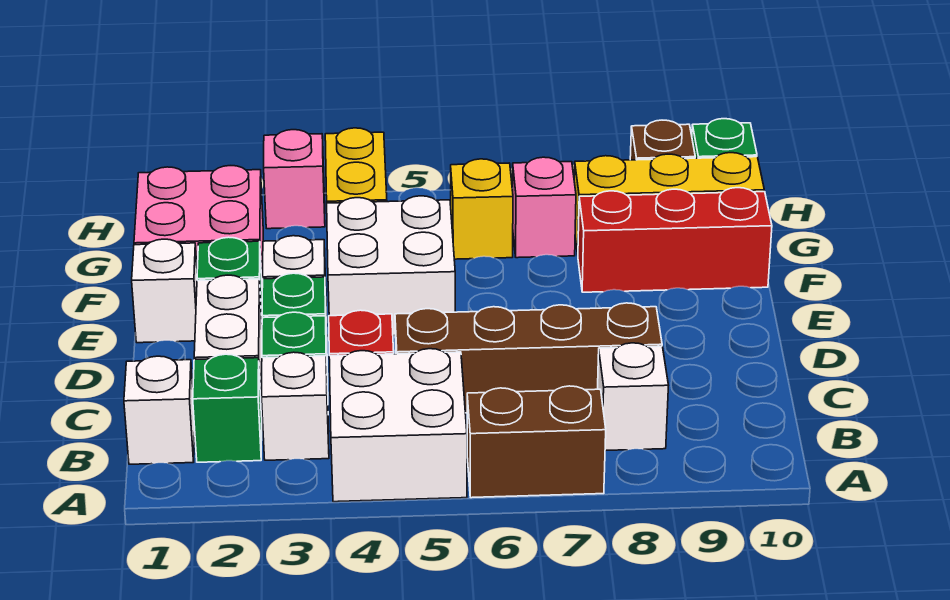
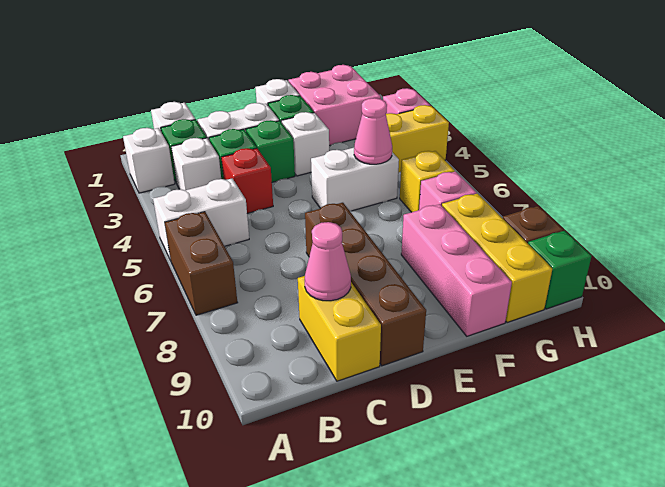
white brick A4:B5 level 1 -> white brick A5:B5 level 1
white brick B8 level 1 -> white brick A2 level 1
brown brick C5:C8 level 1 -> brown brick D7:D10 level 1
none -> yellow brick C9:C10 level 1
none -> pink cone C9 level 2
white brick E4:F5 level 1 -> white brick E5:F5 level 1
none -> pink cone F5 level 2
red brick F8:F10 level 1 -> pink brick F8:F10 level 1

